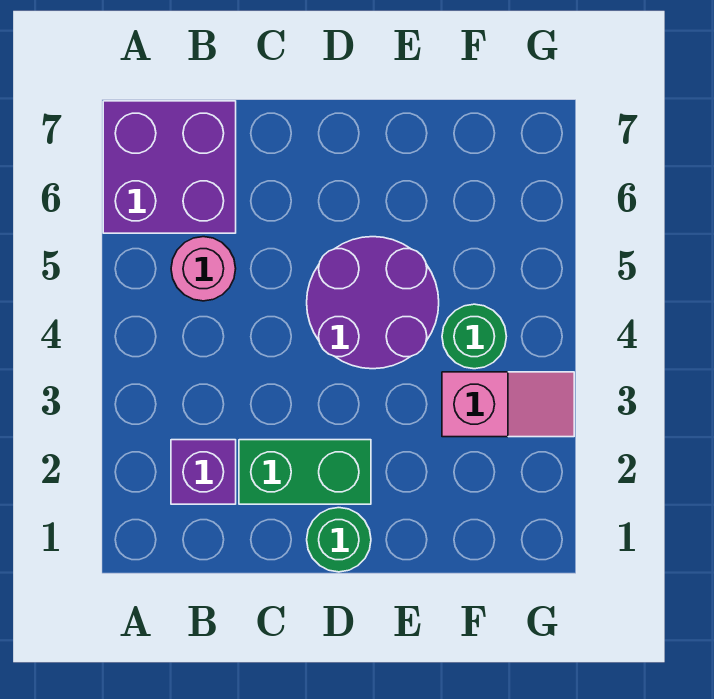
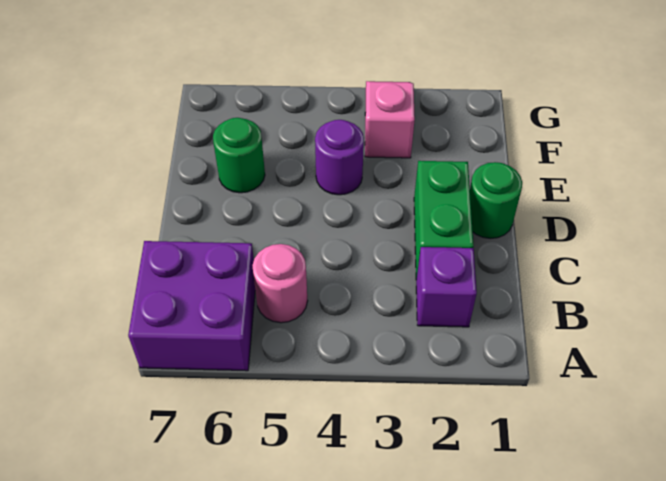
purple round brick D4:E5 level 1 -> purple round brick E4 level 1
green round brick F4 level 1 -> green round brick E6 level 1

